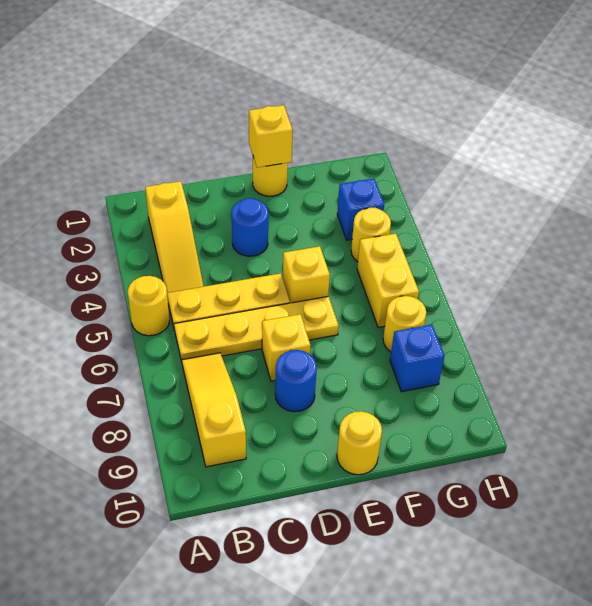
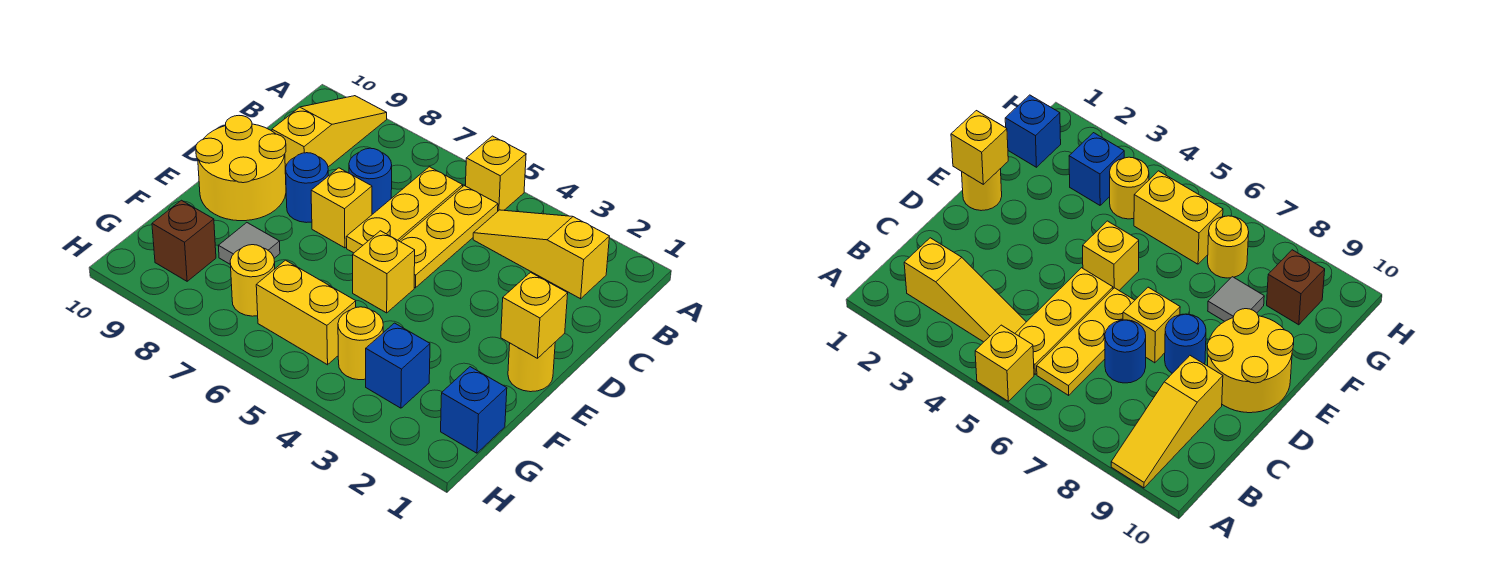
yellow round brick A5 level 1 -> yellow brick A5 level 1
yellow plate B6:E6 level 1 -> yellow plate B6:D6 level 1
yellow slope B7:B9 level 1 top 9 -> yellow slope A9:C9 level 1 top C
blue round brick D3 level 1 -> blue round brick C7 level 1
yellow round brick E10 level 1 -> yellow round brick D9:E10 level 1
none -> grey tile F8 level 1
blue brick G8 level 1 -> blue brick G1 level 1
none -> brown brick G9 level 1

